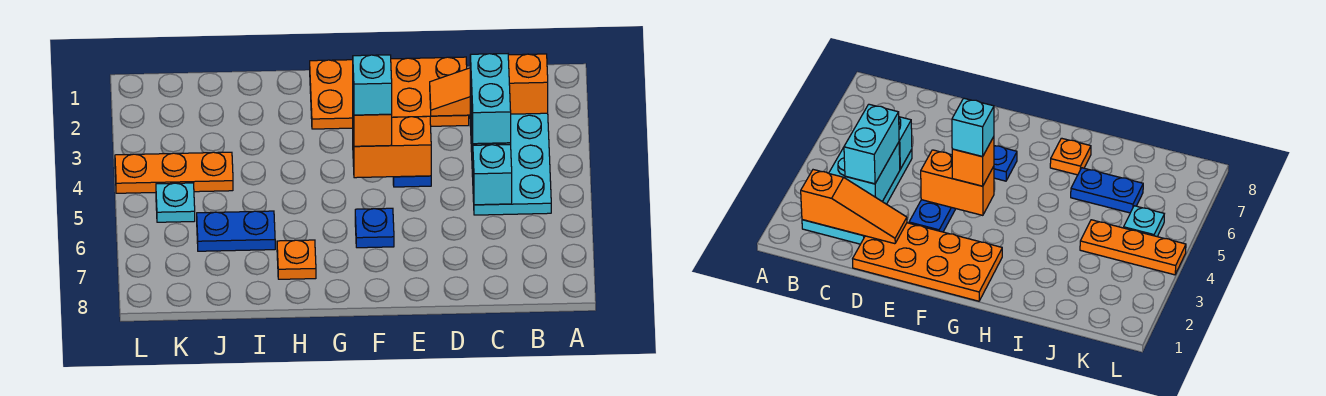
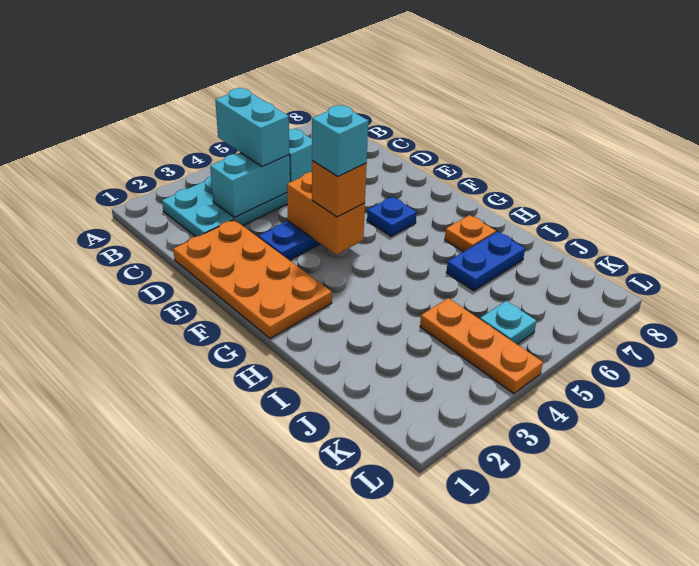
orange slope B2:D2 level 2 top B -> none
cyan brick C3:C4 level 3 -> cyan brick B4:C4 level 3
blue plate I6:J6 level 1 -> blue plate I6:I7 level 1

